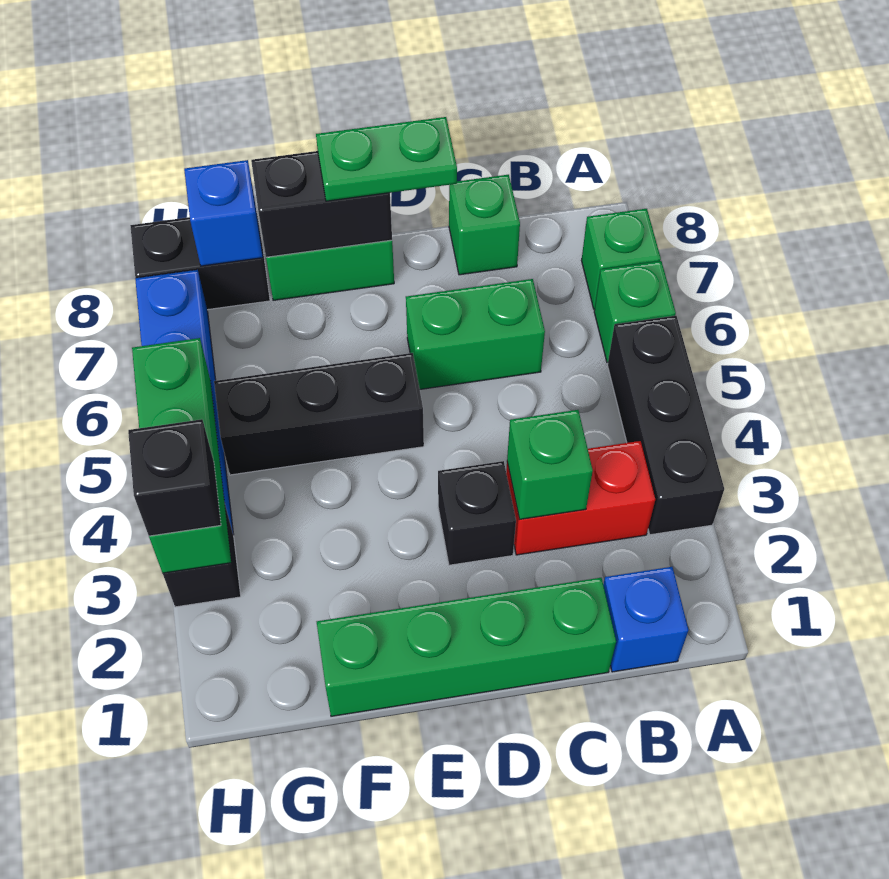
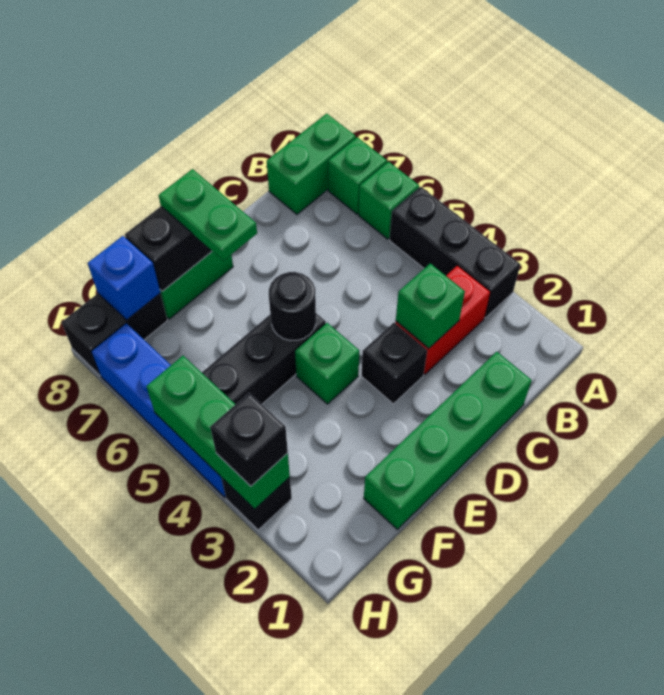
blue brick B1 level 1 -> none
green brick C6:D6 level 1 -> green brick A8:B8 level 1
green brick C8 level 1 -> green brick E4 level 1
green plate D8:E8 level 3 -> green plate E7:E8 level 3
none -> black round brick E5 level 2

